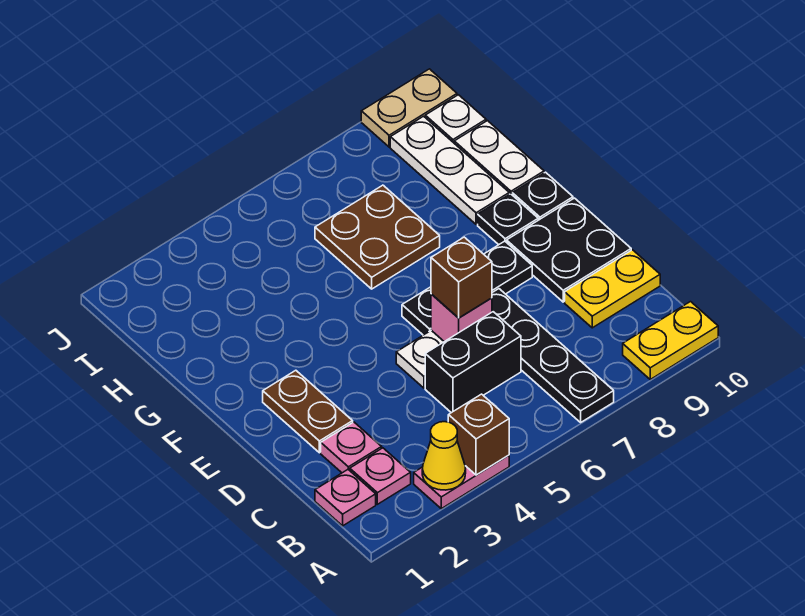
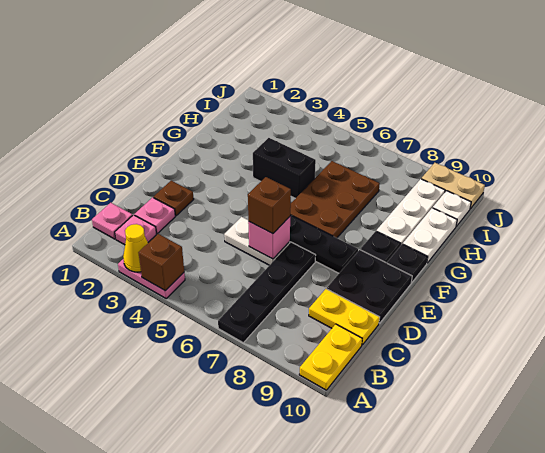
yellow plate A9:A10 level 1 -> yellow plate A10:B10 level 1
black brick C5:C6 level 1 -> black brick G4:G5 level 1
brown plate D2:E2 level 1 -> brown plate D2 level 1
brown plate G6:H7 level 1 -> brown plate F6:H7 level 1

